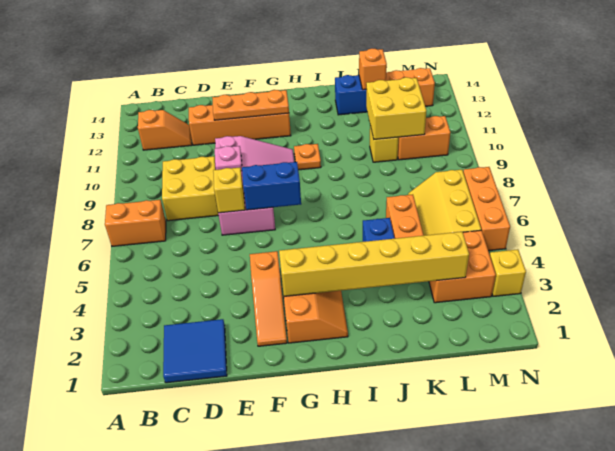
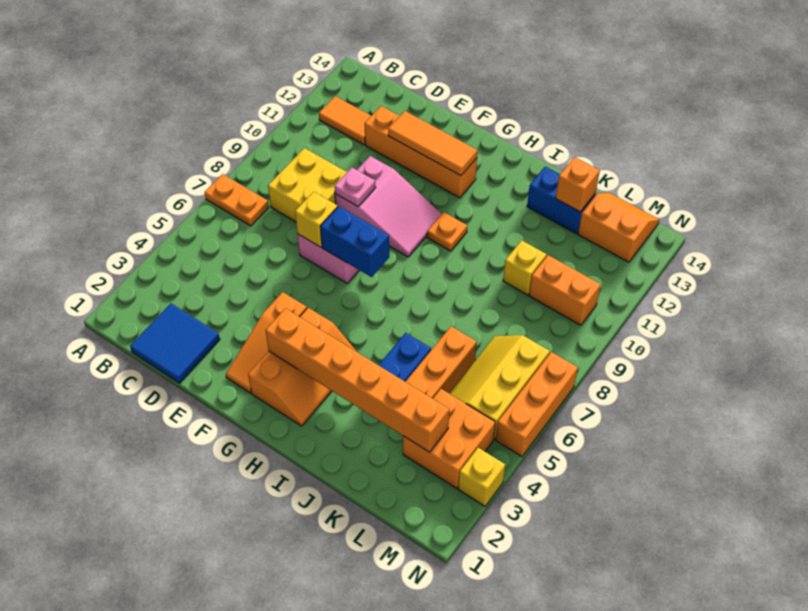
orange brick A7:B7 level 1 -> orange plate A7:B7 level 1
orange slope B12:C12 level 1 top B -> orange tile B12:C12 level 1
orange plate E12:G12 level 2 -> orange tile E12:G12 level 2
yellow brick G3:L3 level 2 -> orange brick G3:L3 level 2
yellow brick K10:L11 level 2 -> none

